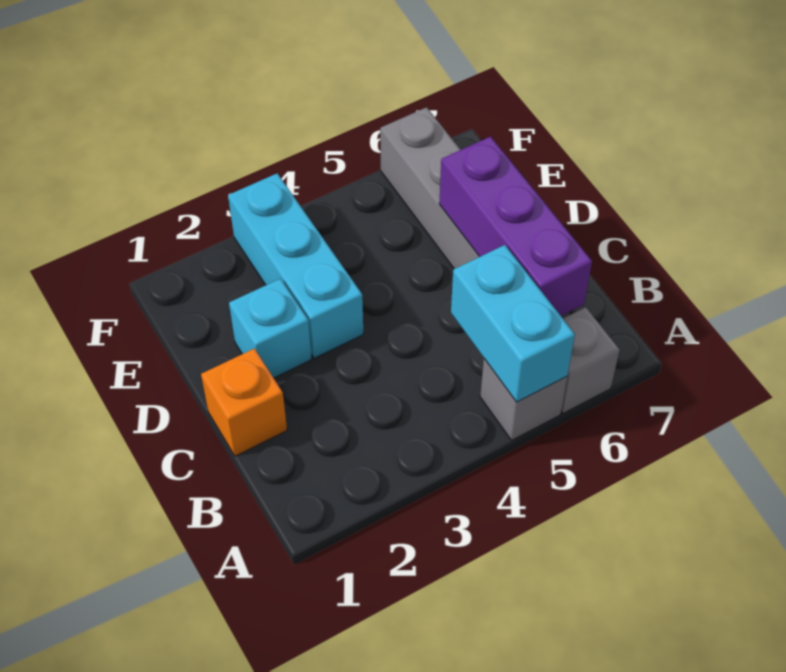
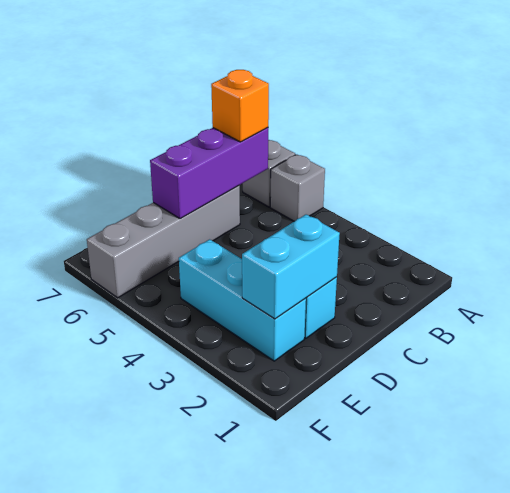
cyan brick A5:B5 level 2 -> cyan brick D2:E2 level 2
orange brick C1 level 1 -> orange brick B6 level 3
cyan brick D3:F3 level 1 -> cyan brick E2:E4 level 1

